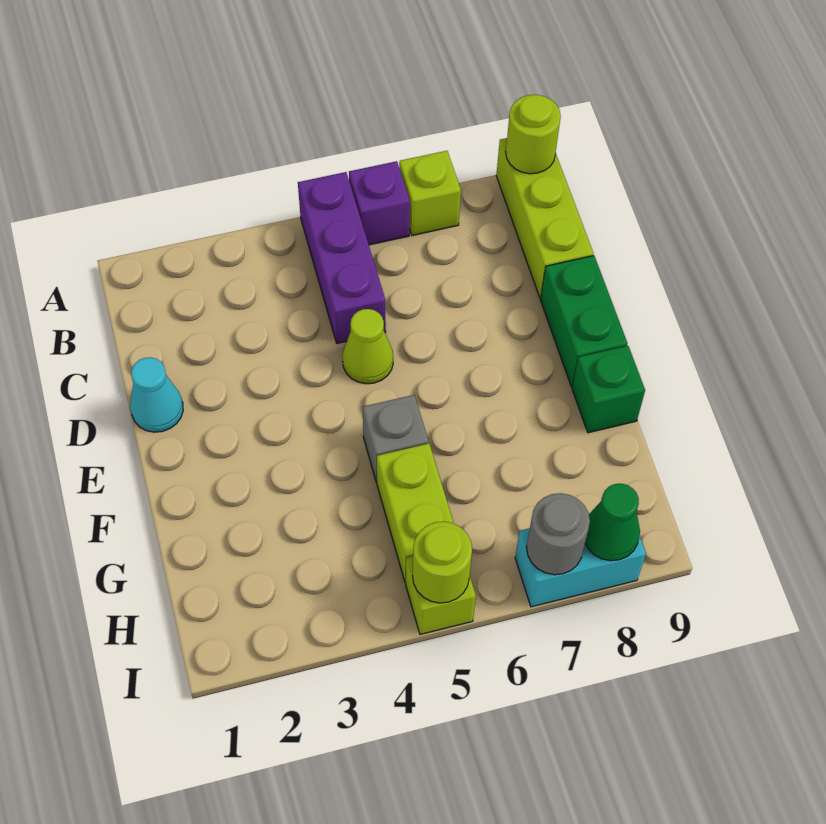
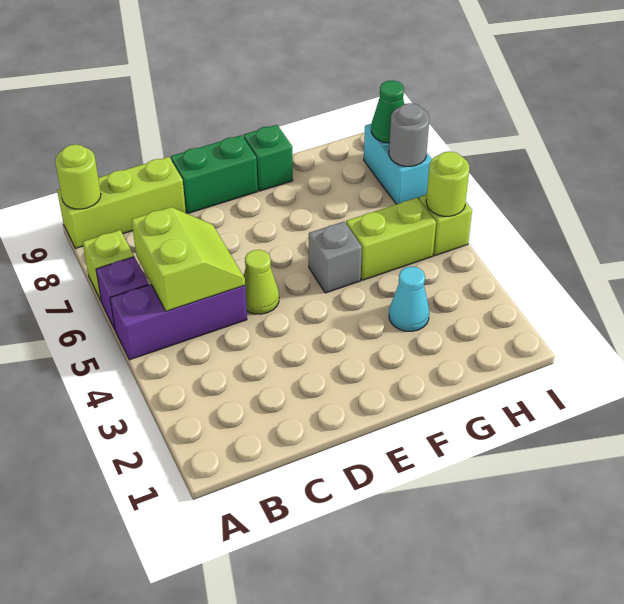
none -> lime slope B5:C6 level 2 top B
cyan cone D1 level 1 -> cyan cone G3 level 1

